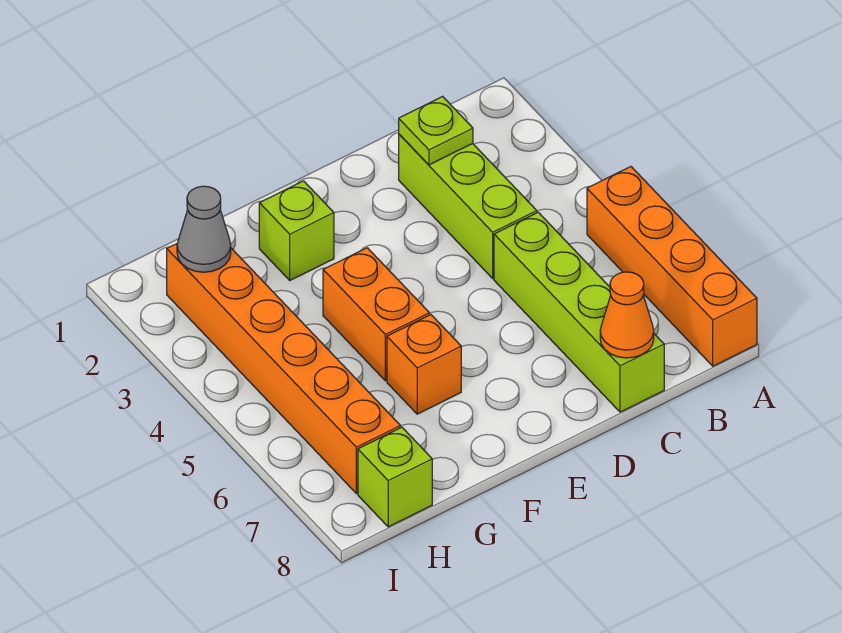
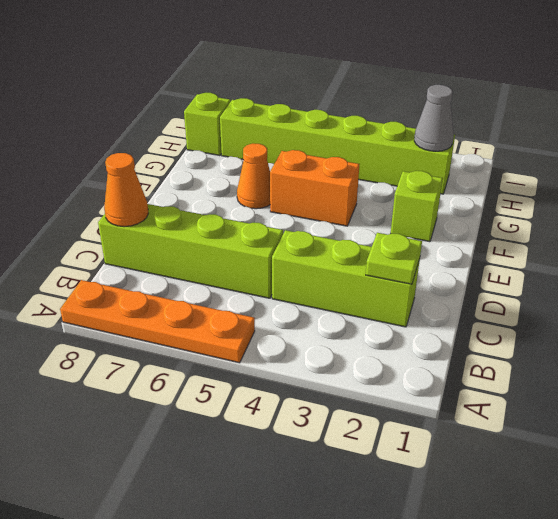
orange brick A5:A8 level 1 -> orange plate A5:A8 level 1
orange brick F6 level 1 -> orange cone F6 level 1
orange brick H2:H7 level 1 -> lime brick H2:H7 level 1

